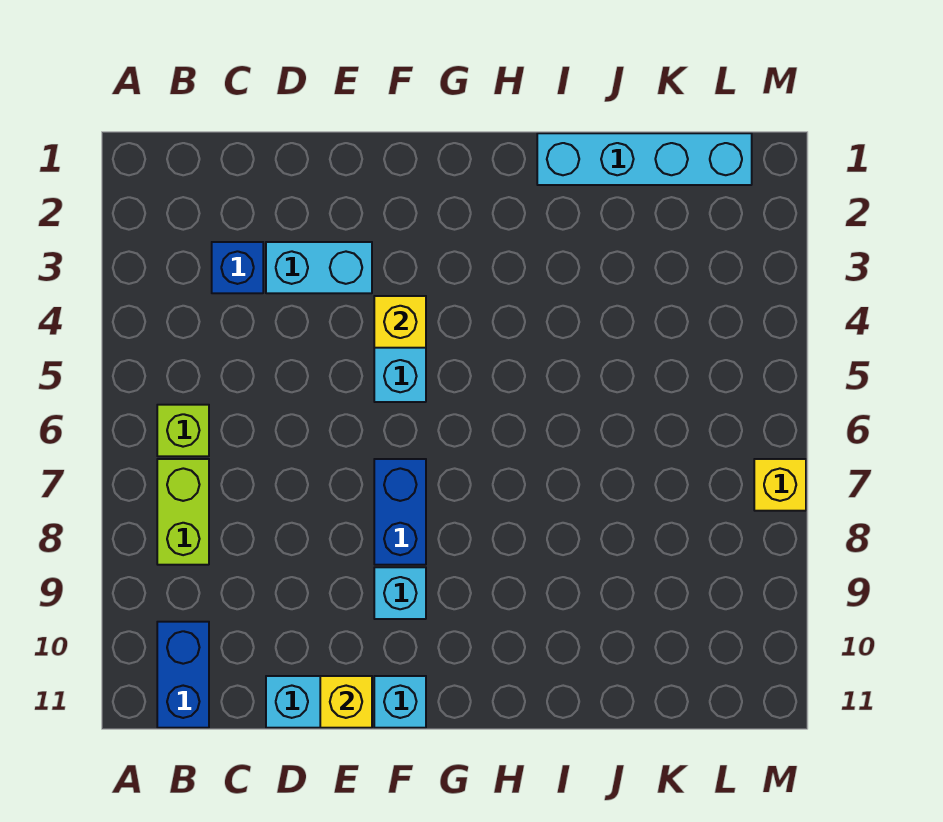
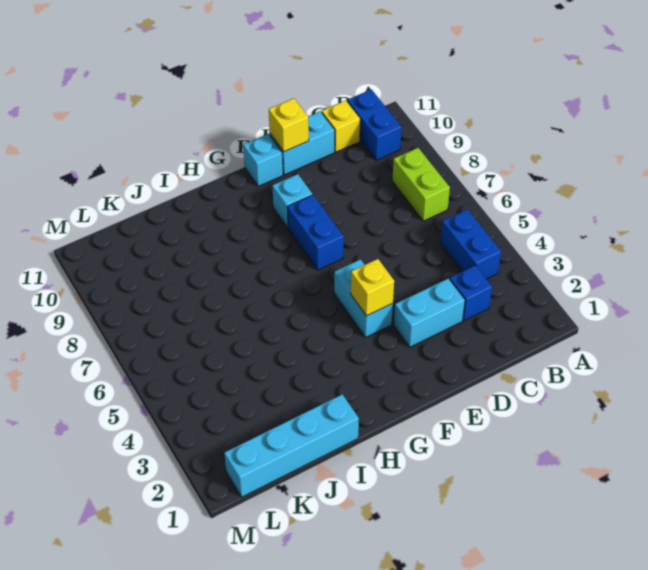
none -> blue brick B4:B5 level 1
lime brick B6 level 1 -> none
yellow brick M7 level 1 -> yellow brick C11 level 1

